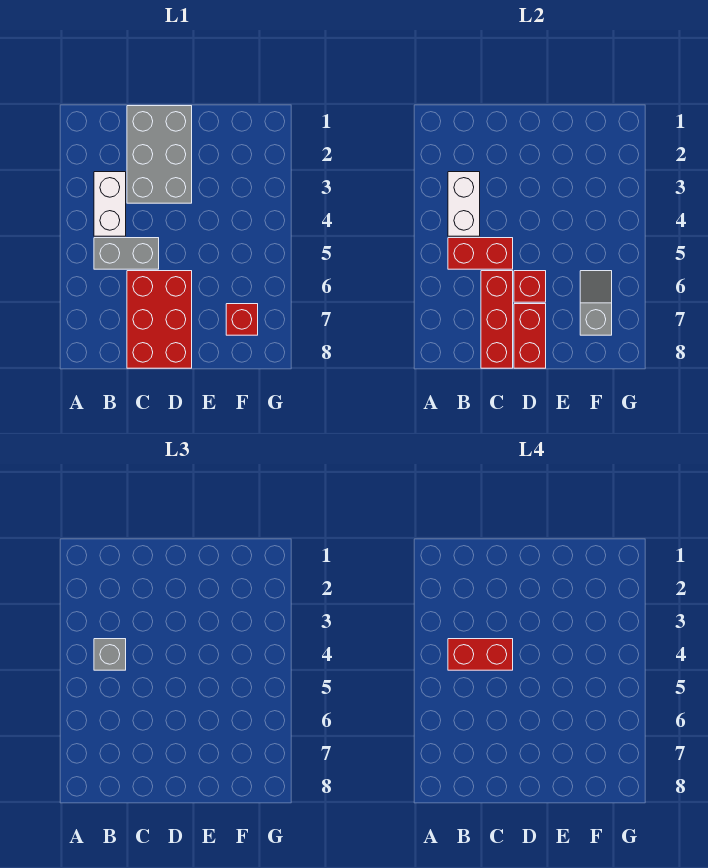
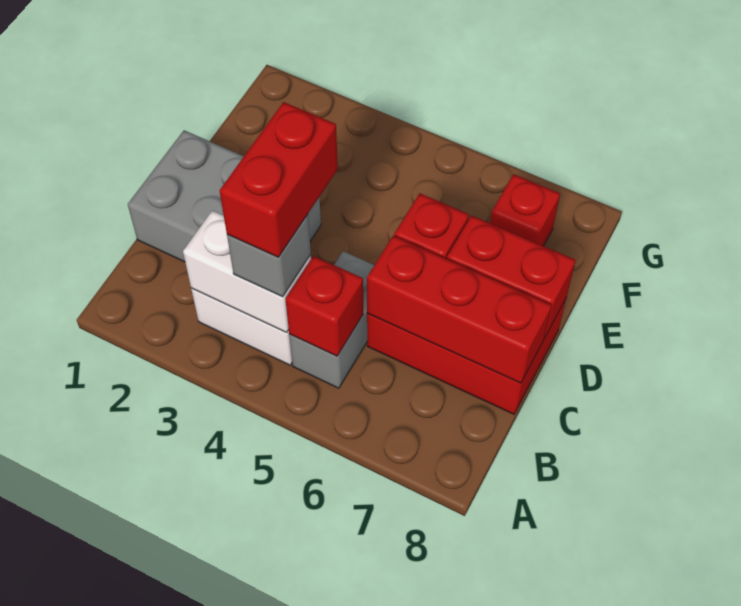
red brick B5:C5 level 2 -> red brick B5 level 2
grey slope F6:F7 level 2 top 7 -> none

